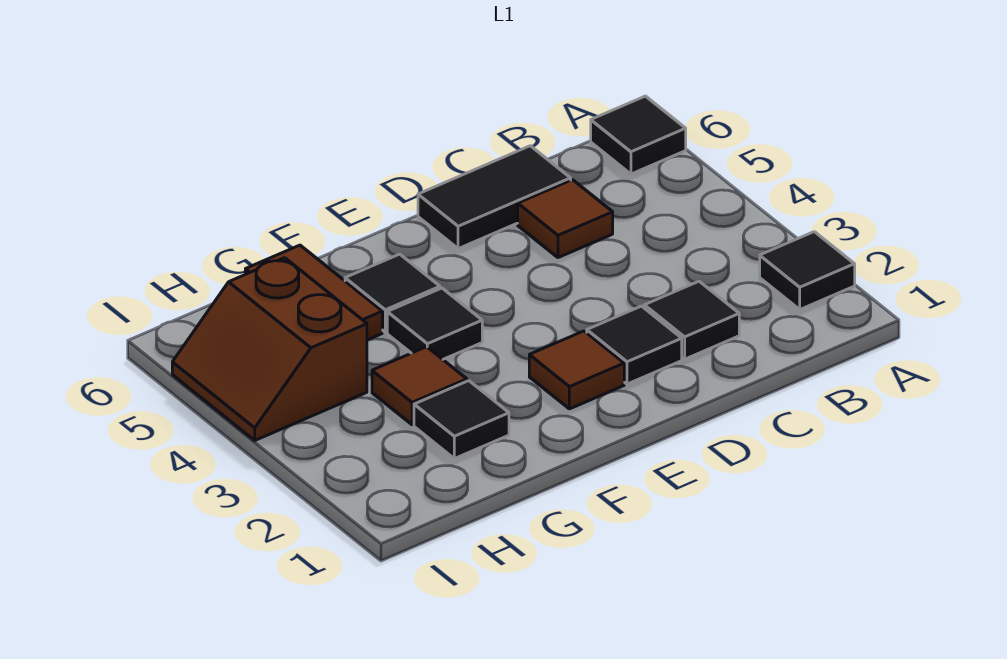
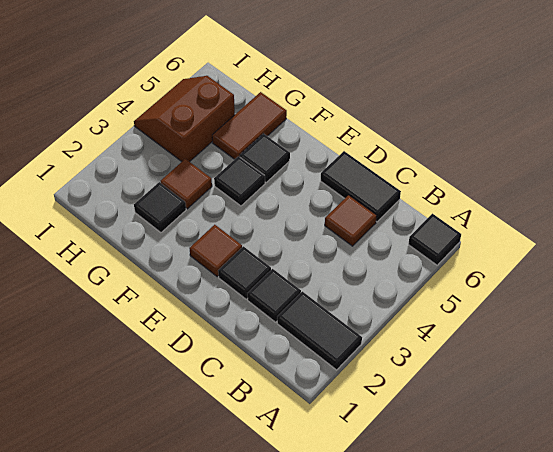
black tile A2 level 1 -> black tile A2:B2 level 1

